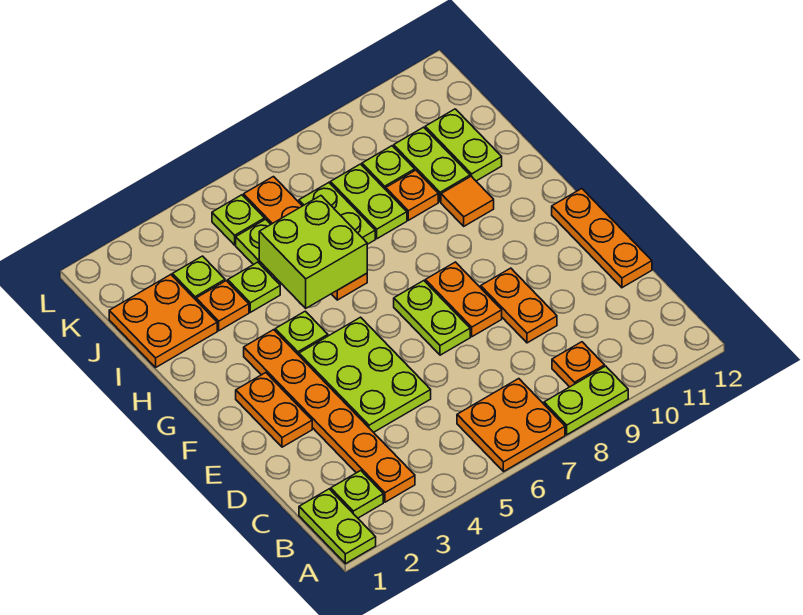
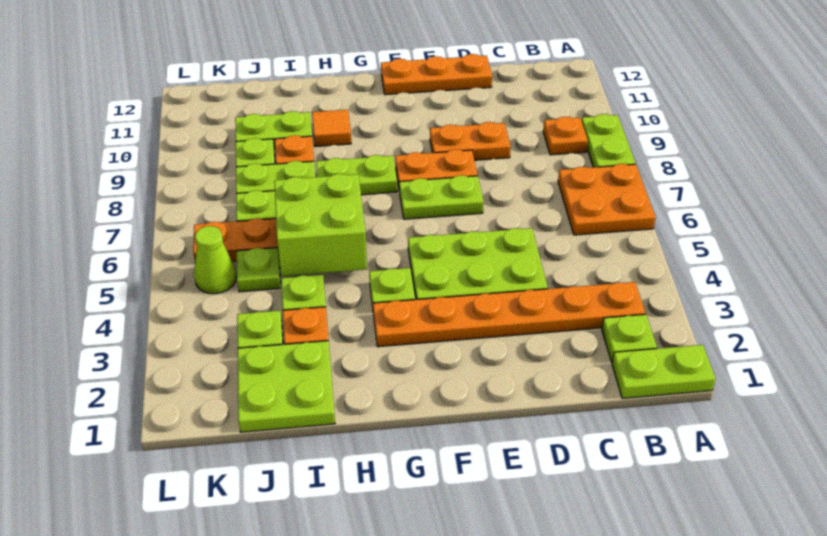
orange plate E2:F2 level 1 -> none
orange plate I1:J2 level 1 -> lime plate I1:J2 level 1
lime plate I11:J11 level 1 -> lime plate G8:H8 level 1
lime plate K5 level 1 -> lime cone K5 level 1

